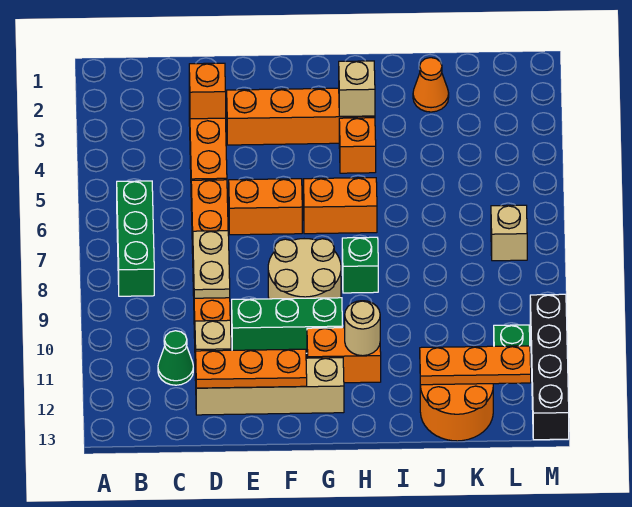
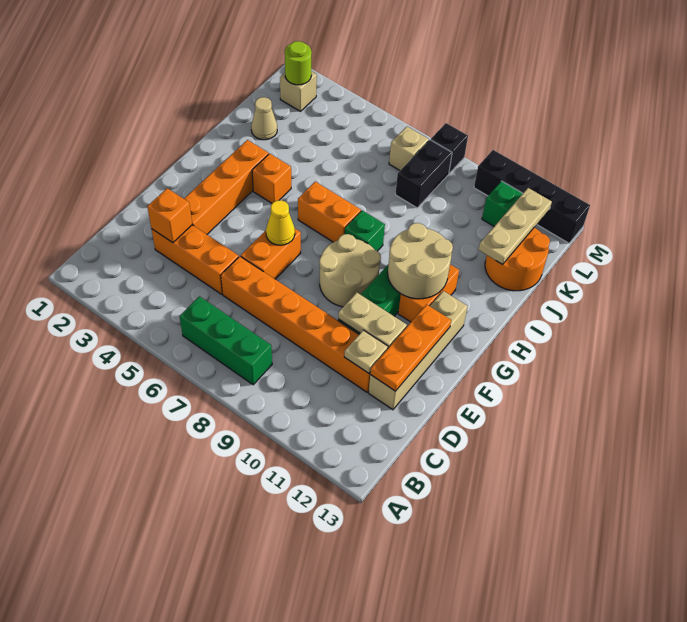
green cone C11 level 1 -> none
tan plate D8:D9 level 2 -> tan plate E10:E11 level 2
none -> yellow cone F6 level 2
orange brick G6:H6 level 1 -> orange brick H6:H7 level 1
tan brick H3 level 2 -> tan brick L2 level 1
tan round brick H11 level 2 -> tan round brick G10:H11 level 2
orange cone J2 level 1 -> tan cone J2 level 1
orange plate J12:L12 level 2 -> tan plate J12:L12 level 2
none -> black brick K8:L8 level 1
none -> lime round brick L2 level 2
none -> black brick M8 level 1

